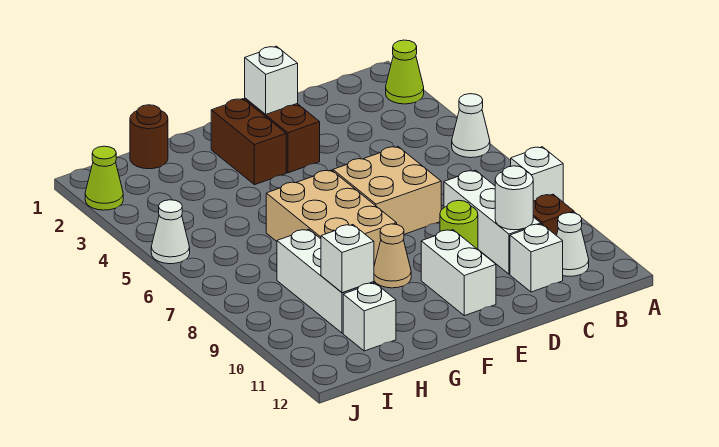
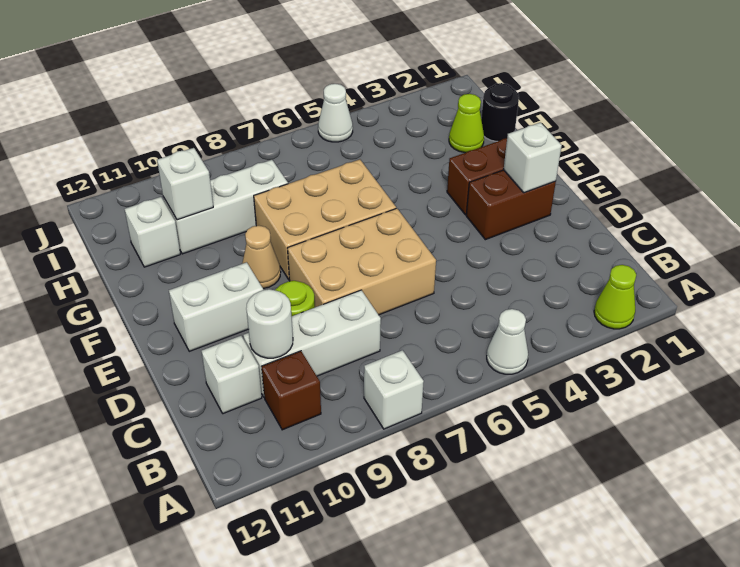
white cone B11 level 1 -> none
tan brick D6:E7 level 1 -> tan brick D6:E8 level 1
brown round brick H1 level 1 -> black round brick H1 level 1
lime cone J2 level 1 -> lime cone H2 level 1

